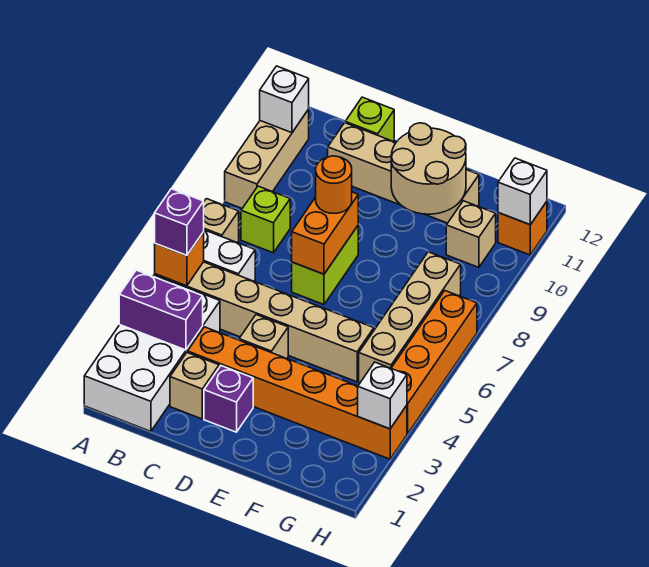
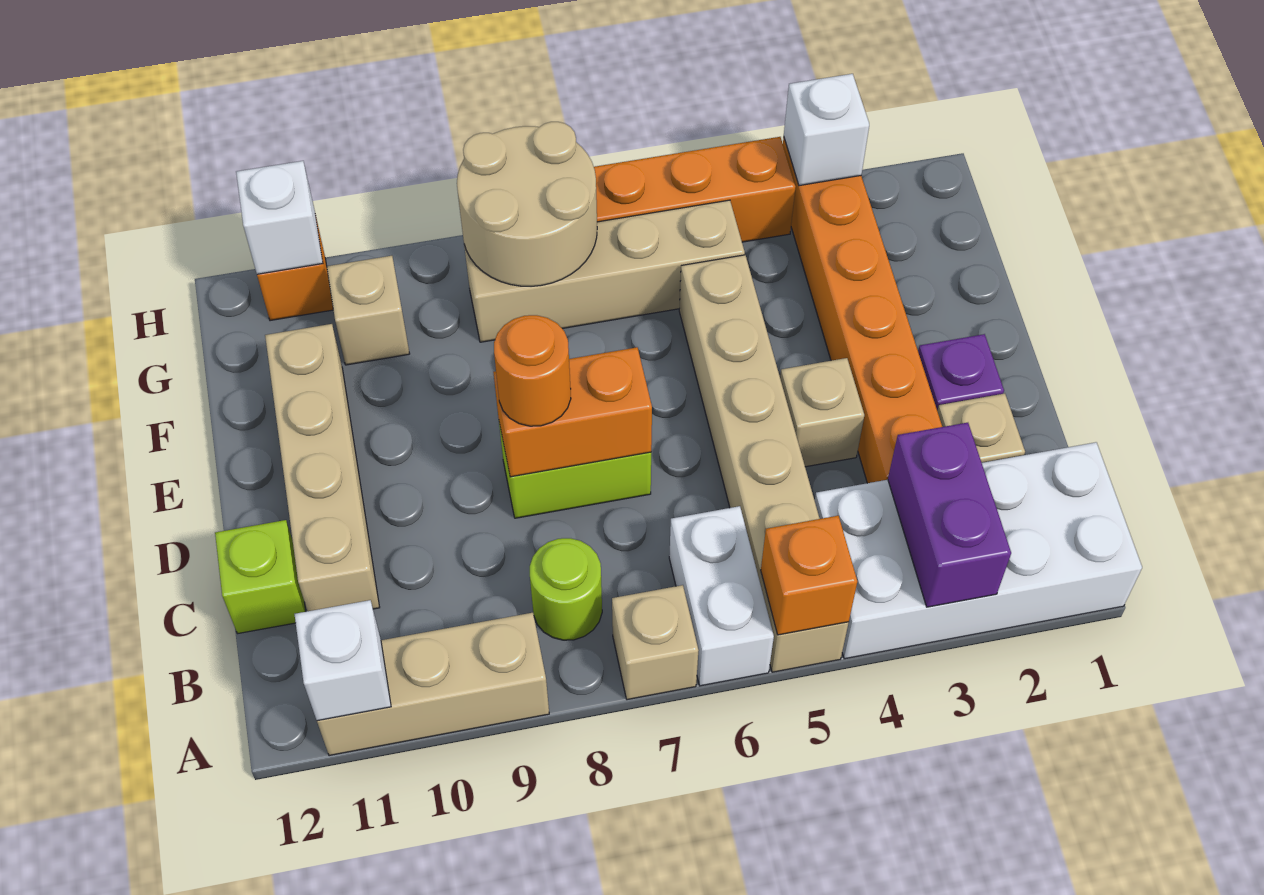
purple brick A5 level 3 -> none
lime brick B8 level 1 -> lime round brick B8 level 1
tan round brick E10:F11 level 2 -> tan round brick G7:H8 level 2

